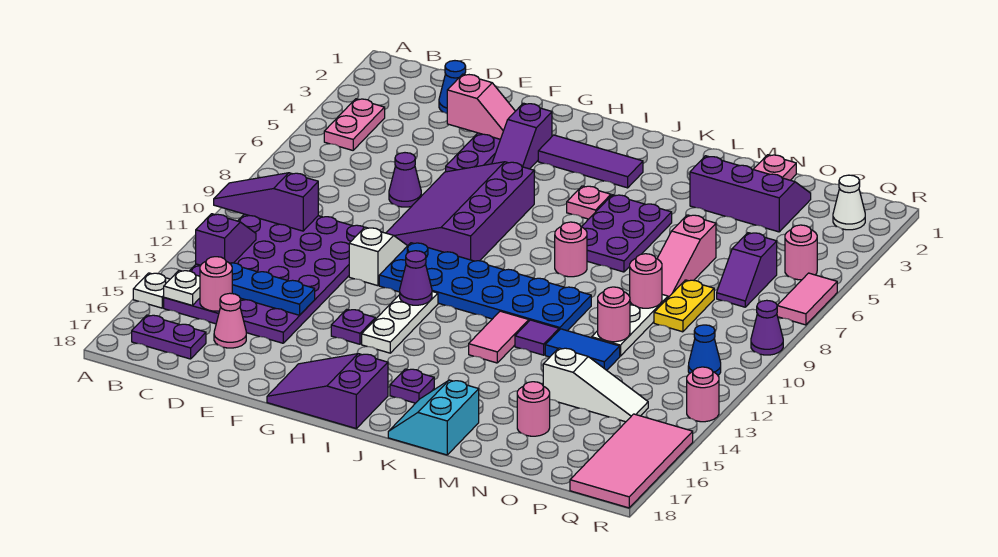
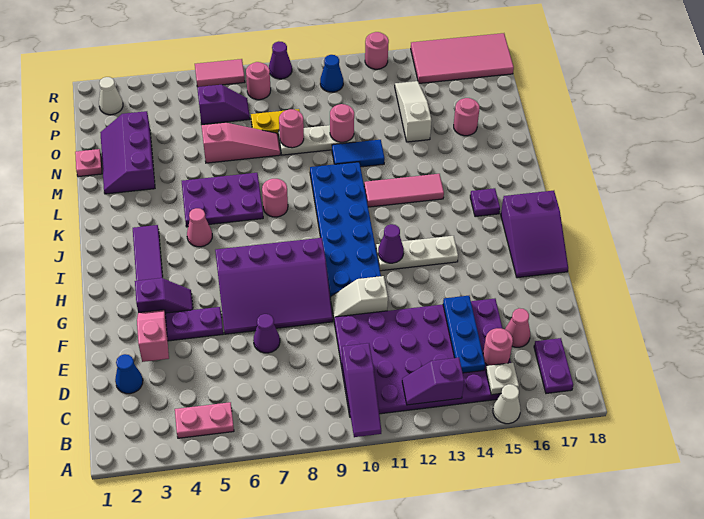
white plate A15 level 1 -> white cone A15 level 1
purple plate G14 level 1 -> none
pink plate J5 level 1 -> pink cone J5 level 1
pink tile K12:K13 level 1 -> pink tile K12:K14 level 1
cyan slope K17:L18 level 1 top L -> none
purple tile L12 level 1 -> none
blue tile M12:N12 level 1 -> blue tile M11:M12 level 1
pink round brick Q5 level 1 -> pink round brick Q8 level 1

